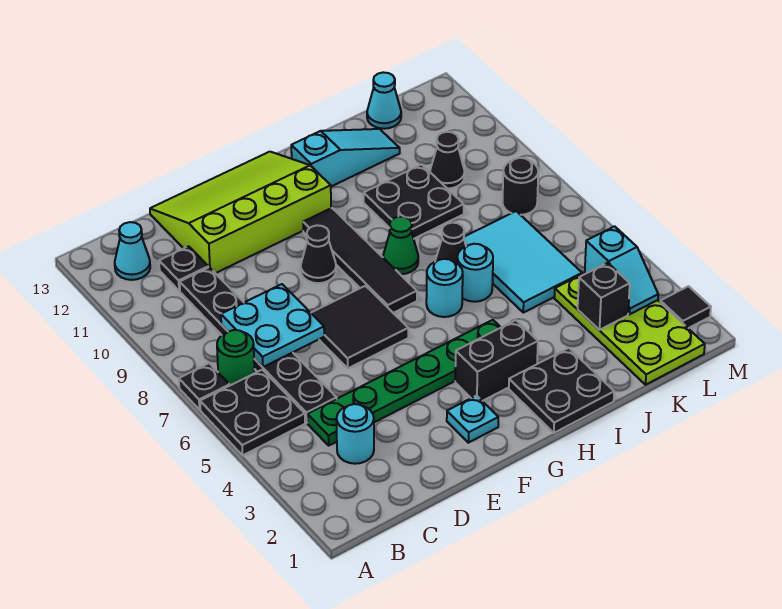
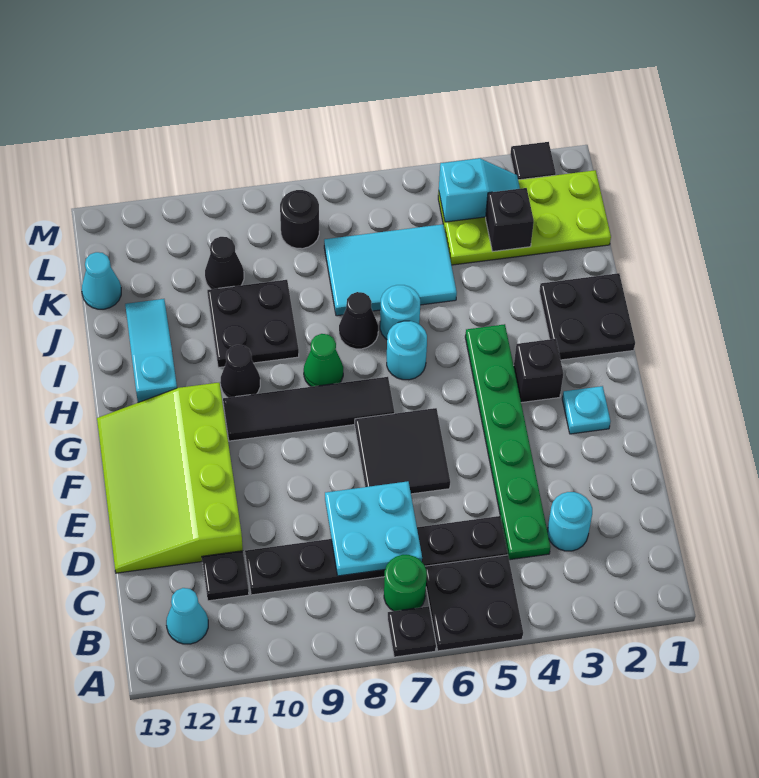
black cone F9 level 1 -> black cone H10 level 1
black brick G3:H3 level 1 -> black brick G3 level 1

